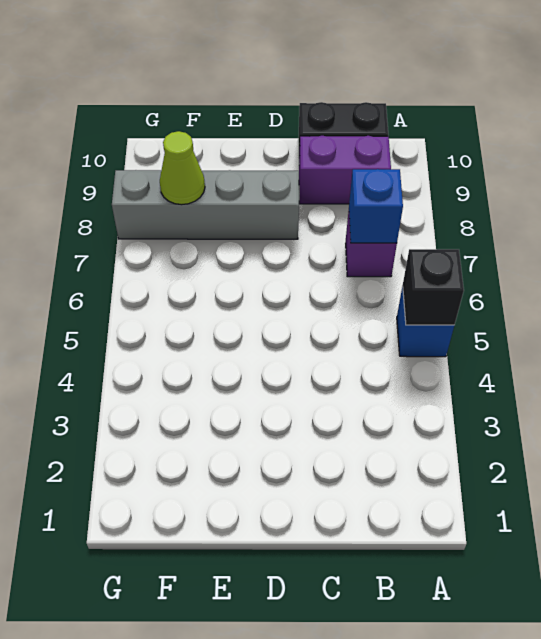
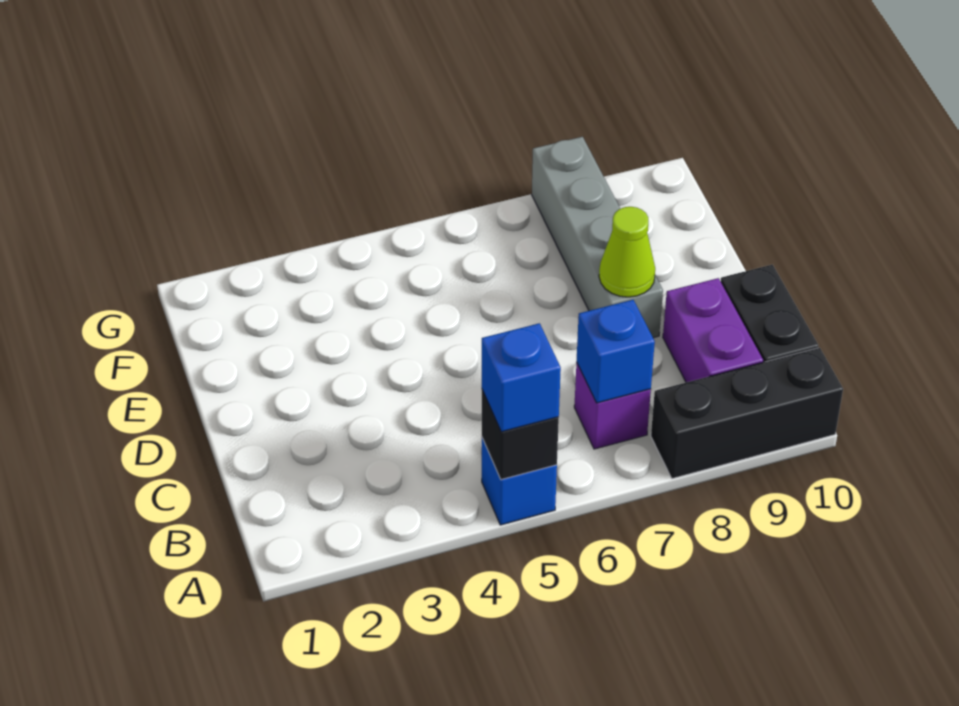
none -> blue brick A5 level 3
none -> black brick A8:A10 level 1
lime cone F8 level 2 -> lime cone D8 level 2

